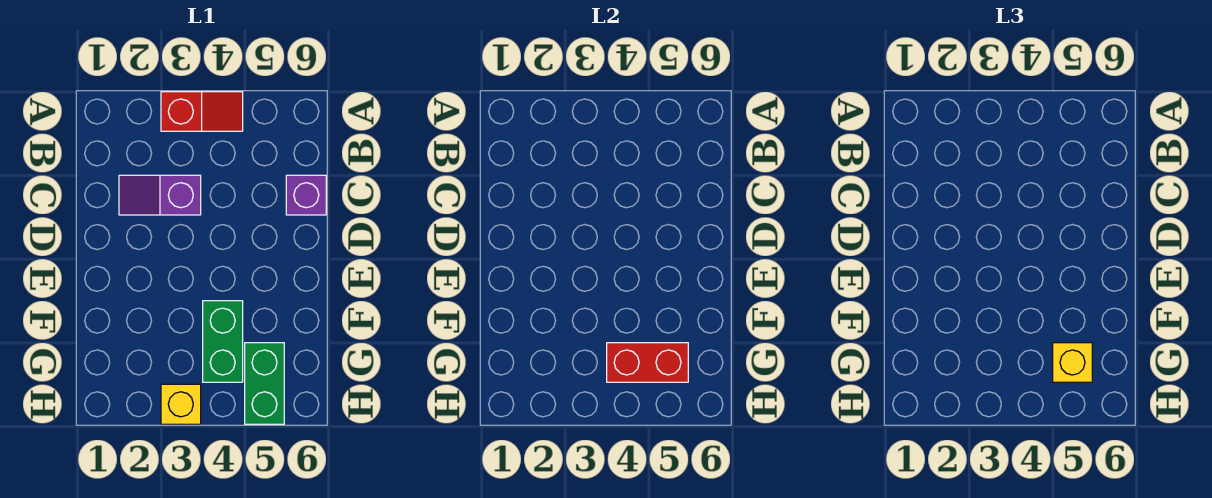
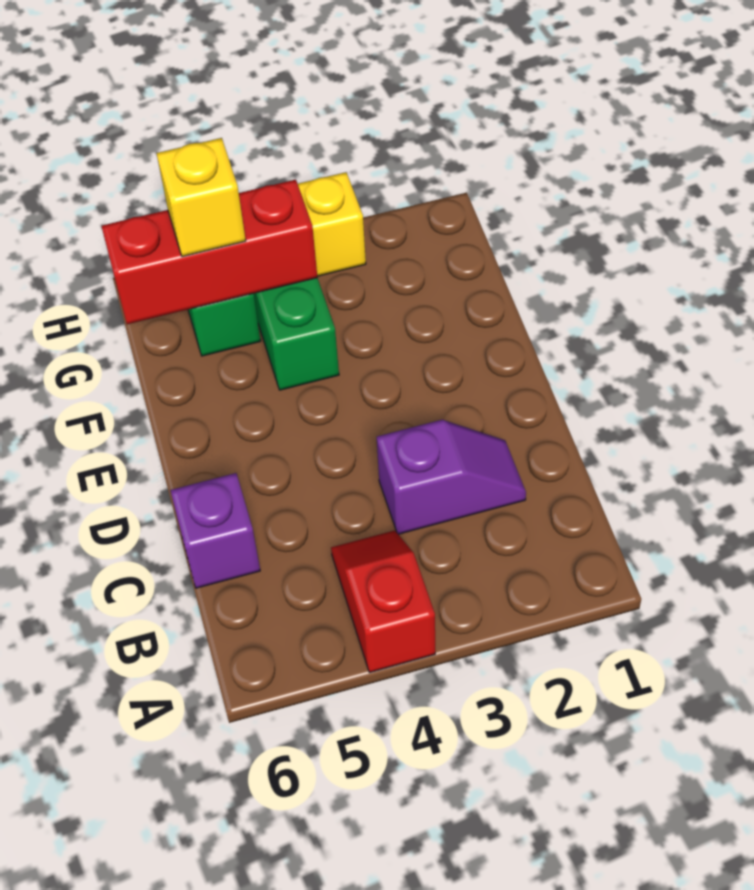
red slope A3:A4 level 1 top 3 -> red slope A4:B4 level 1 top A
red brick G4:G5 level 2 -> red brick G4:G6 level 2

